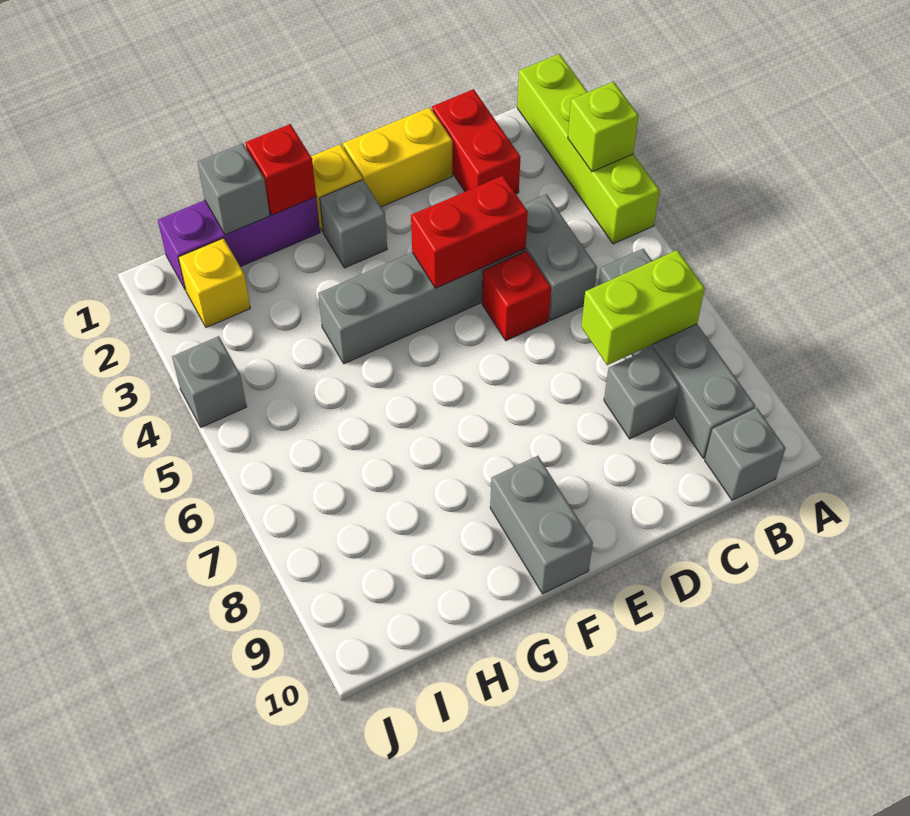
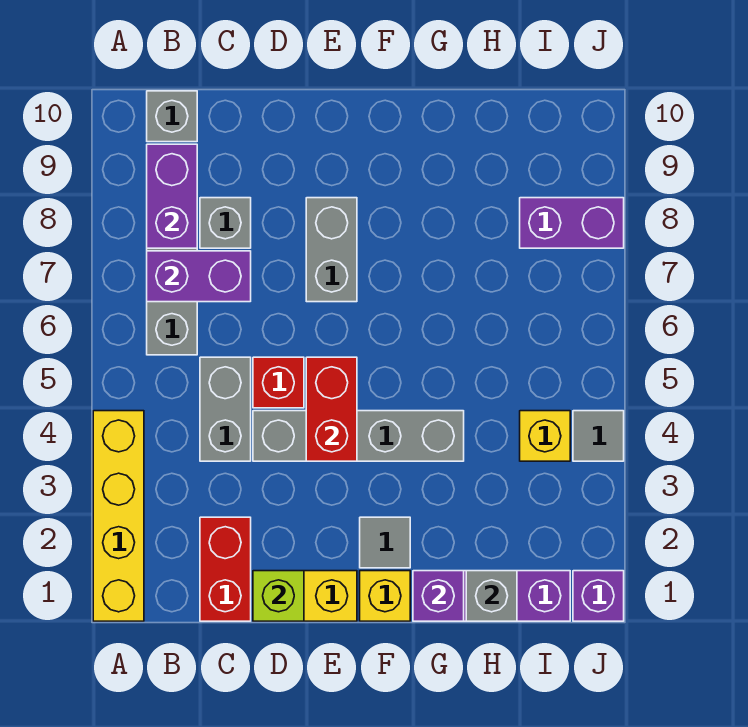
lime brick A1:A4 level 1 -> yellow brick A1:A4 level 1
lime brick A3 level 2 -> lime brick D1 level 2
lime brick B7:C7 level 2 -> purple brick B7:C7 level 2
none -> purple brick B8:B9 level 2
red brick D4:E4 level 2 -> red brick E4:E5 level 2
grey brick F2 level 1 -> grey tile F2 level 1
grey brick F9:F10 level 1 -> grey brick E7:E8 level 1
red brick G1 level 2 -> purple brick G1 level 2
yellow brick I2 level 1 -> yellow brick I4 level 1
none -> purple brick I8:J8 level 1
none -> purple brick J1 level 1
grey brick J4 level 1 -> grey tile J4 level 1

